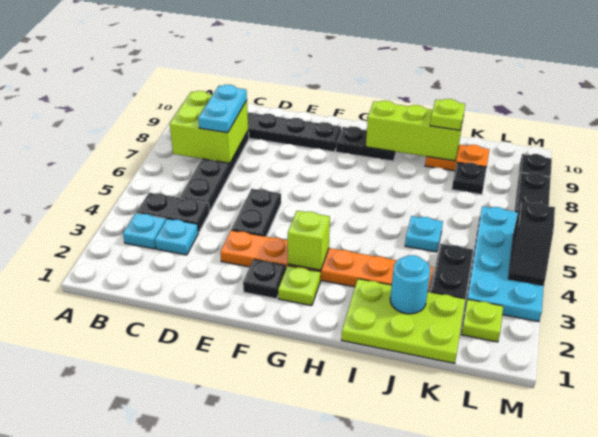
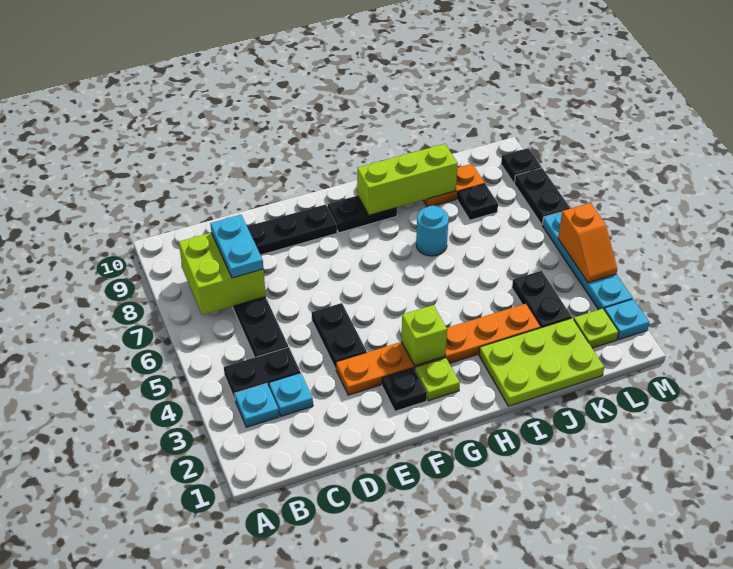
cyan round brick J2 level 2 -> cyan round brick I7 level 1
cyan plate J5 level 1 -> cyan plate M2 level 1
lime plate J9 level 3 -> none
cyan plate L3:M6 level 1 -> cyan plate M3:M6 level 1
black slope M4:M5 level 2 top 5 -> orange slope M4:M5 level 2 top 5

